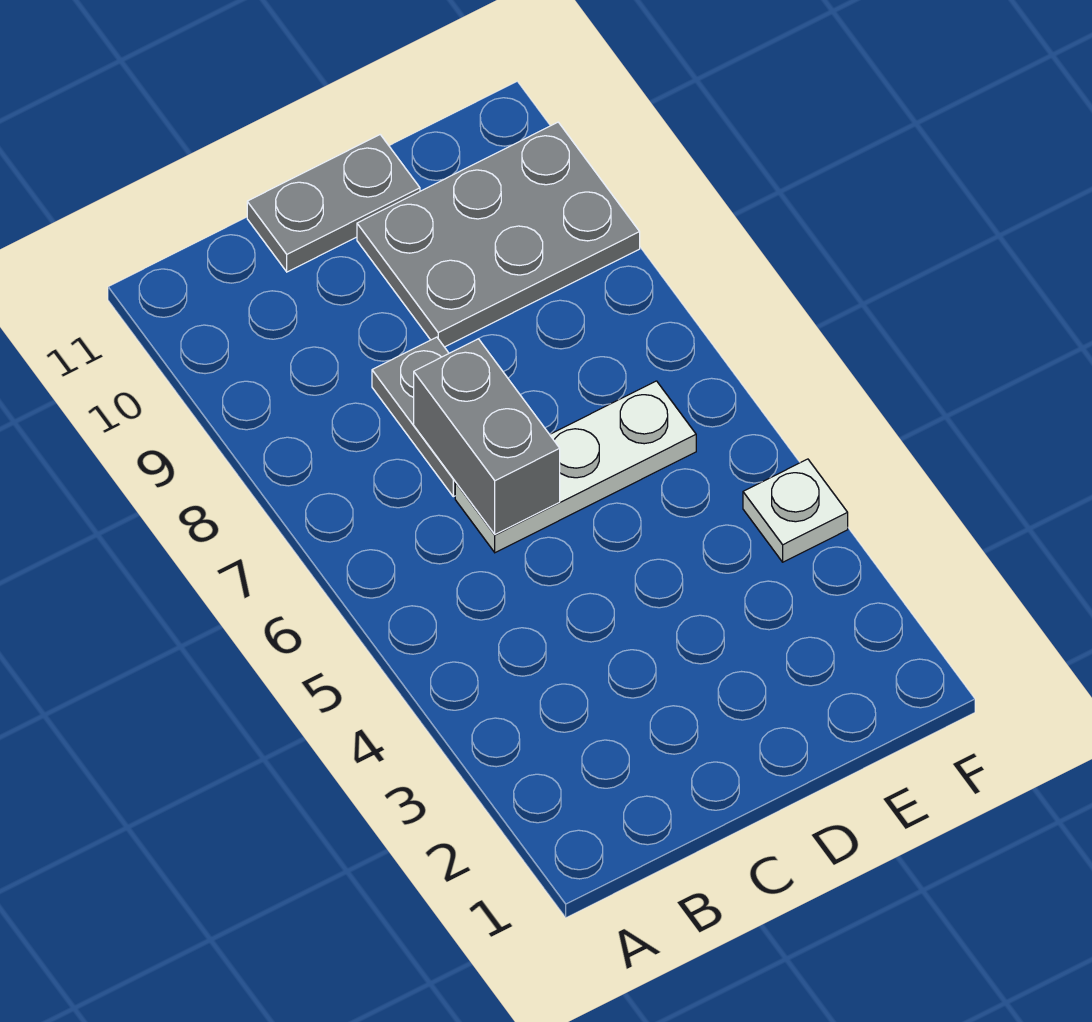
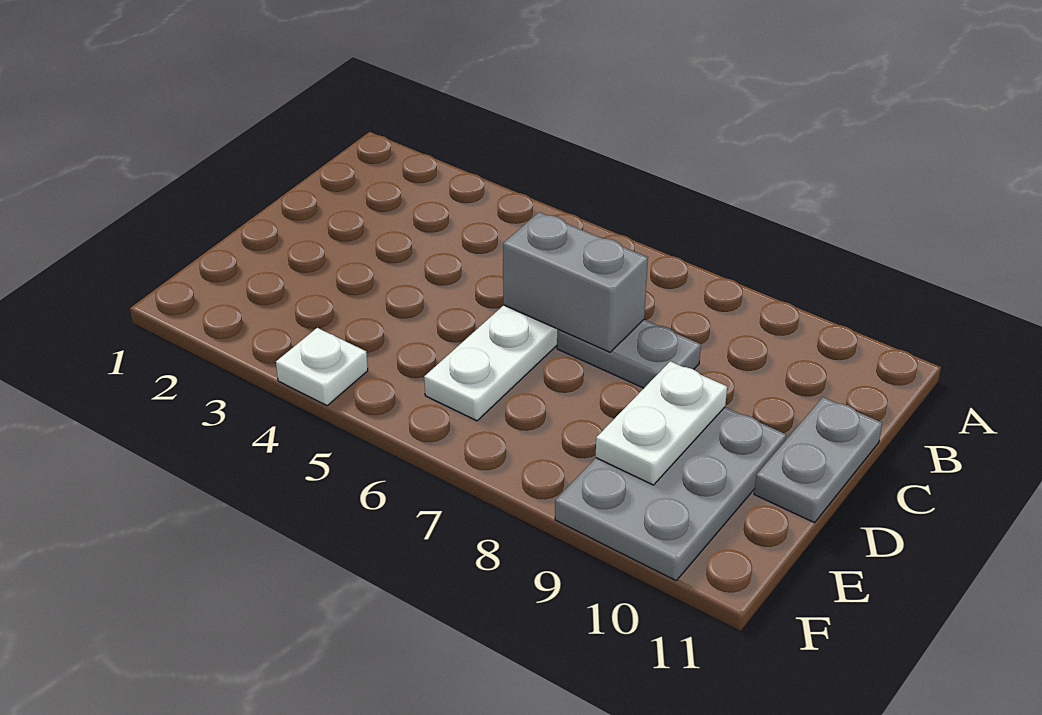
none -> white plate D9:E9 level 2

